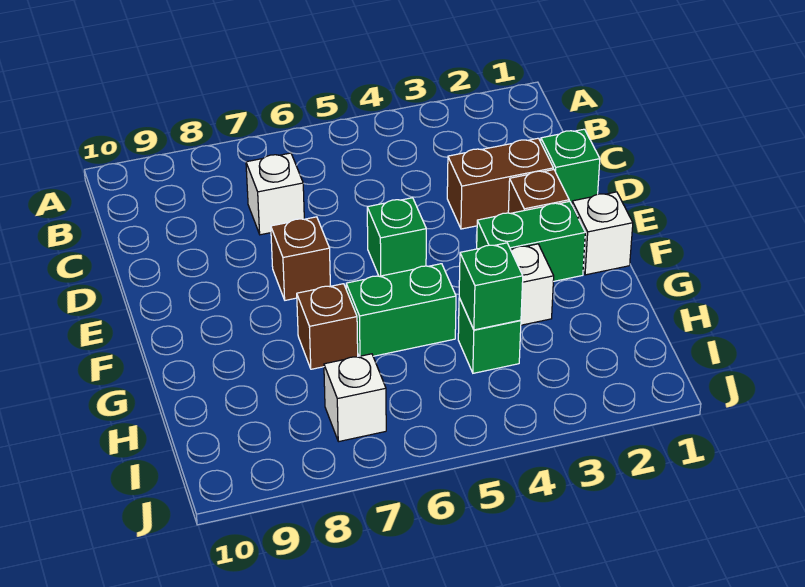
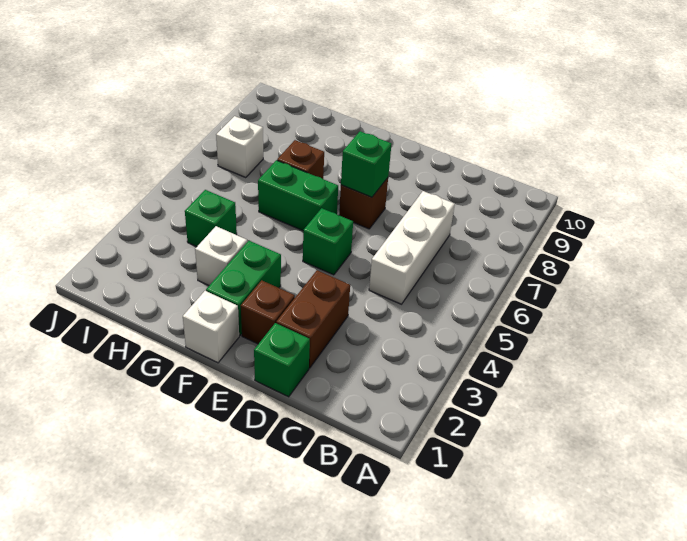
white brick C7 level 1 -> white brick C5:C7 level 1
green brick G5:G6 level 1 -> green brick F6:G6 level 1
green brick H4 level 2 -> green brick E7 level 2

